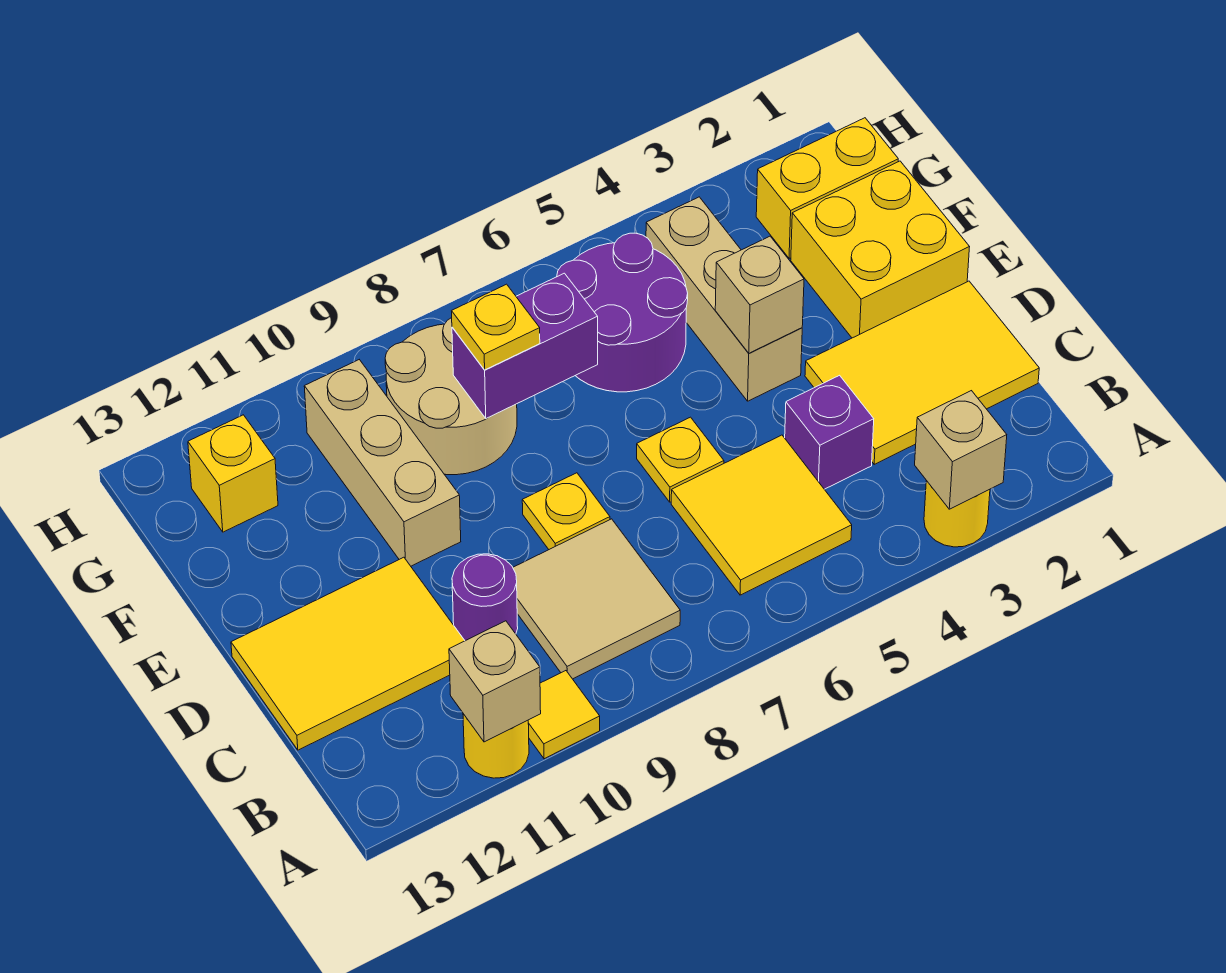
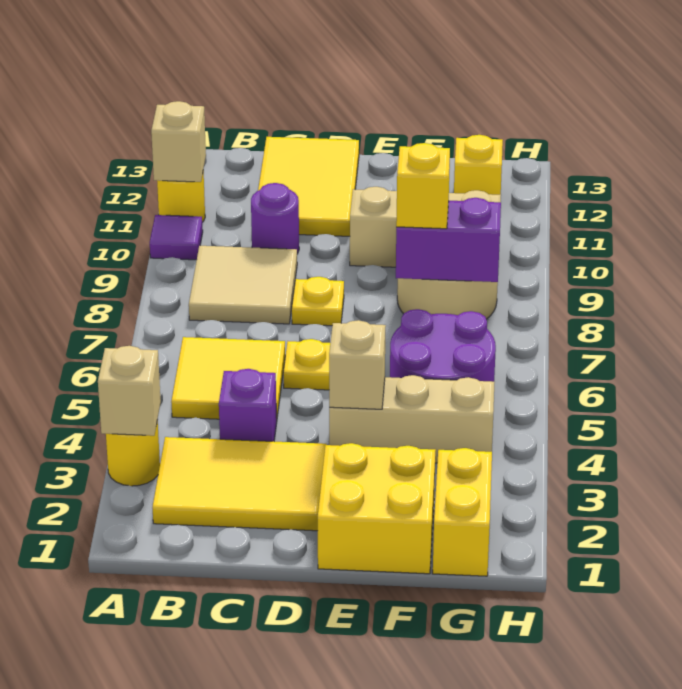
yellow tile A10 level 1 -> purple tile A10 level 1
yellow tile C1:D3 level 1 -> yellow tile B2:D3 level 1
purple brick F7:F8 level 2 -> purple brick F8:G8 level 2
yellow plate F8 level 3 -> yellow brick F8 level 3

